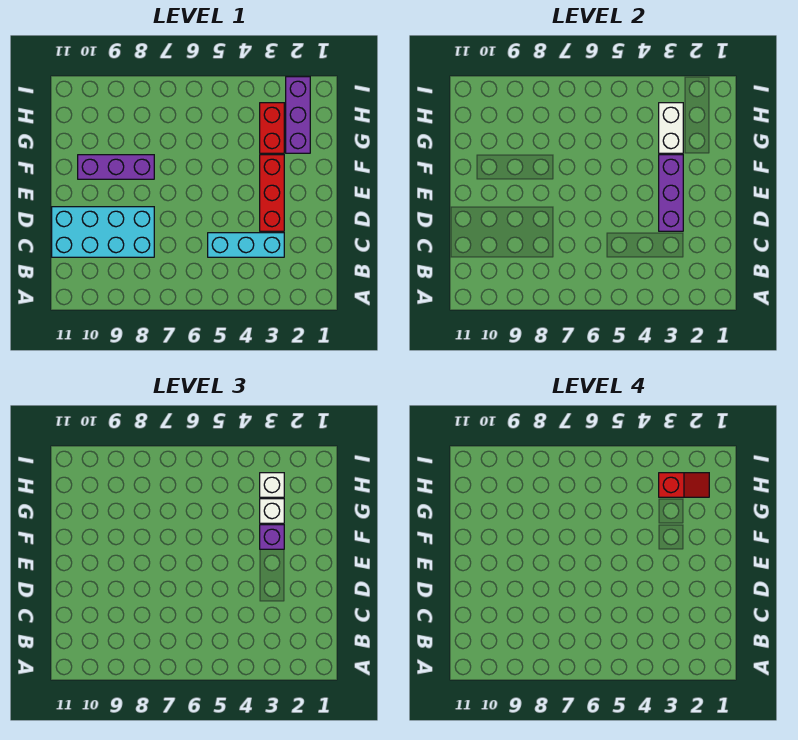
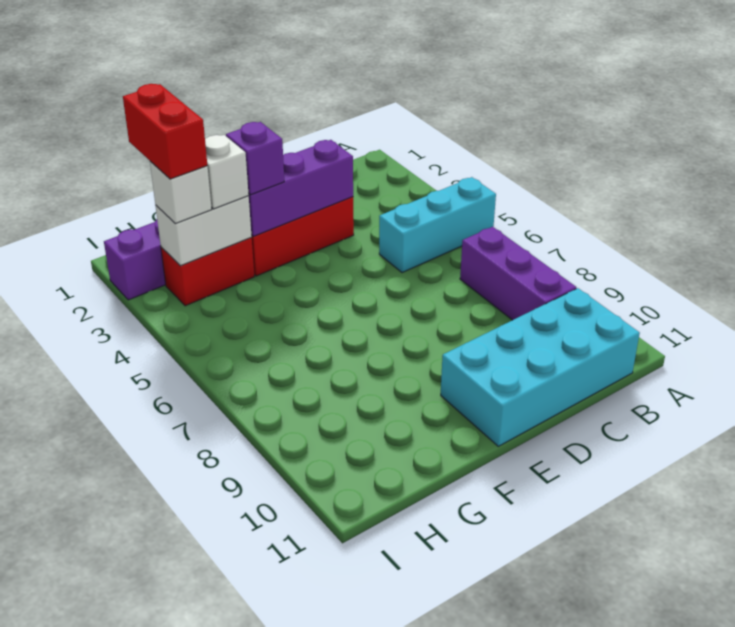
cyan brick C3:C5 level 1 -> cyan brick A5:C5 level 1
cyan brick C8:D11 level 1 -> cyan brick B10:E11 level 1
purple brick F8:F10 level 1 -> purple brick B7:B9 level 1
red slope H2:H3 level 4 top 3 -> red brick H2:H3 level 4

